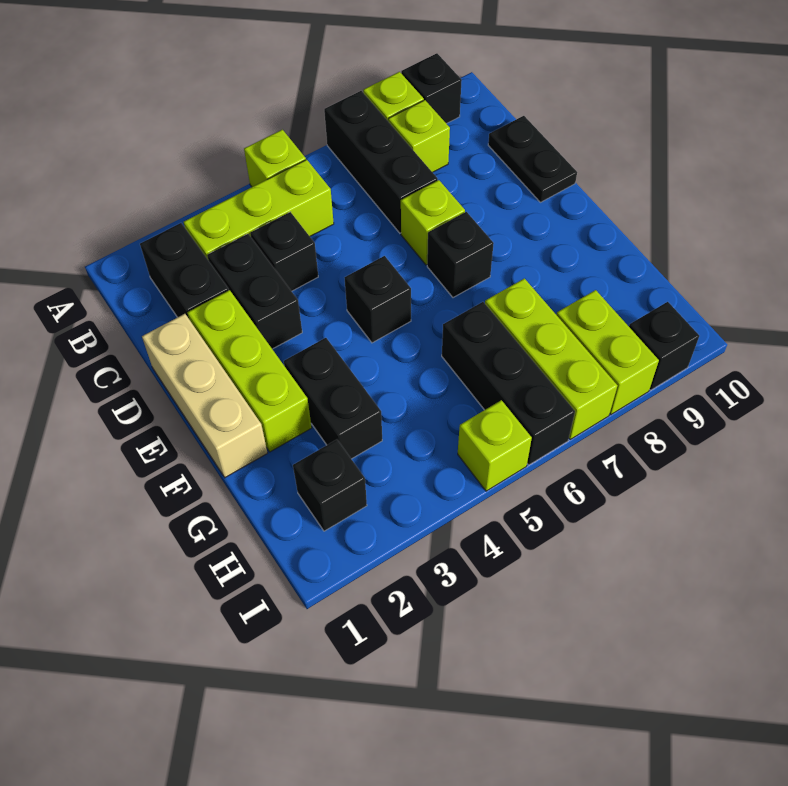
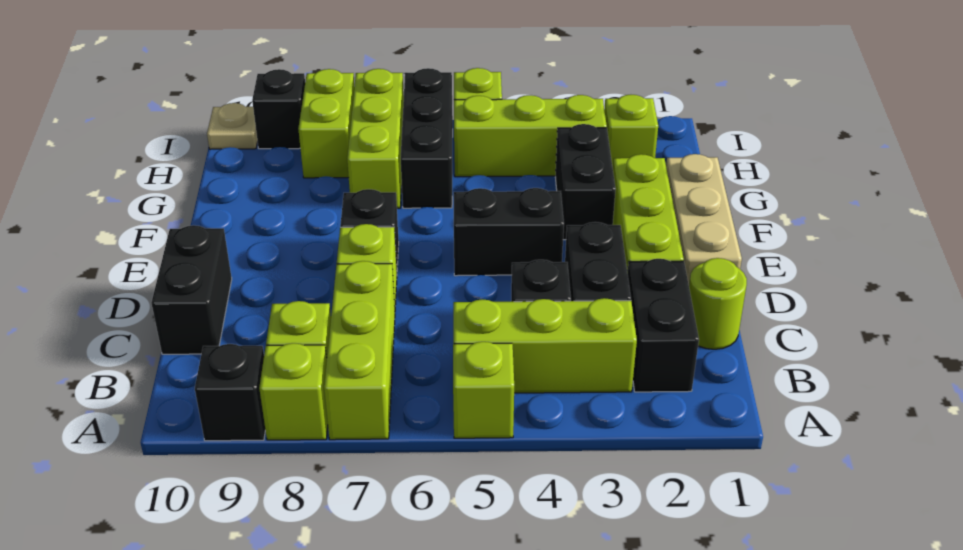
black brick A7:C7 level 1 -> lime brick A7:C7 level 1
none -> lime round brick C1 level 1
black plate C10:D10 level 1 -> black brick C10:D10 level 1
black brick E5 level 1 -> black brick E4:E5 level 1
black brick H2 level 1 -> lime brick H2 level 1
none -> lime brick H3:H5 level 1
none -> tan plate I10 level 1

